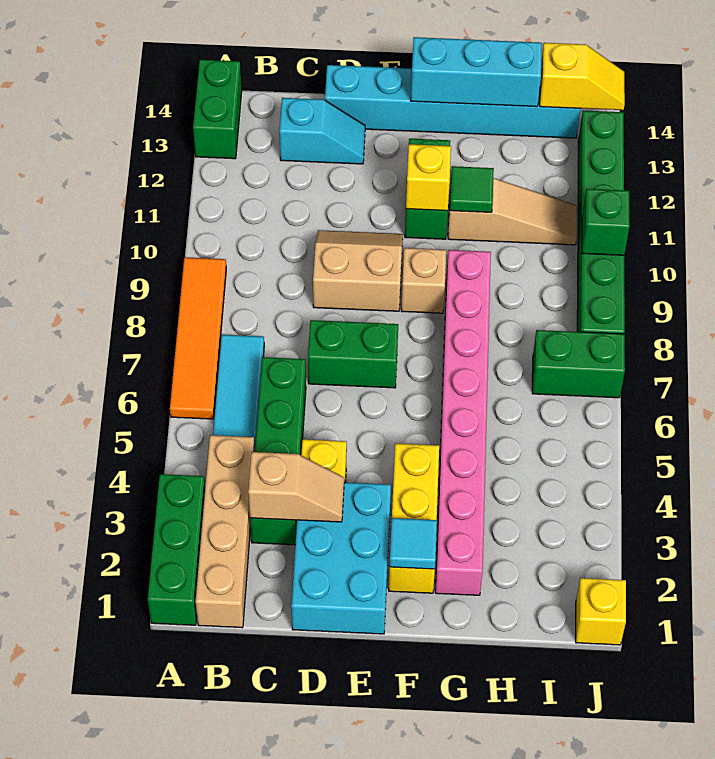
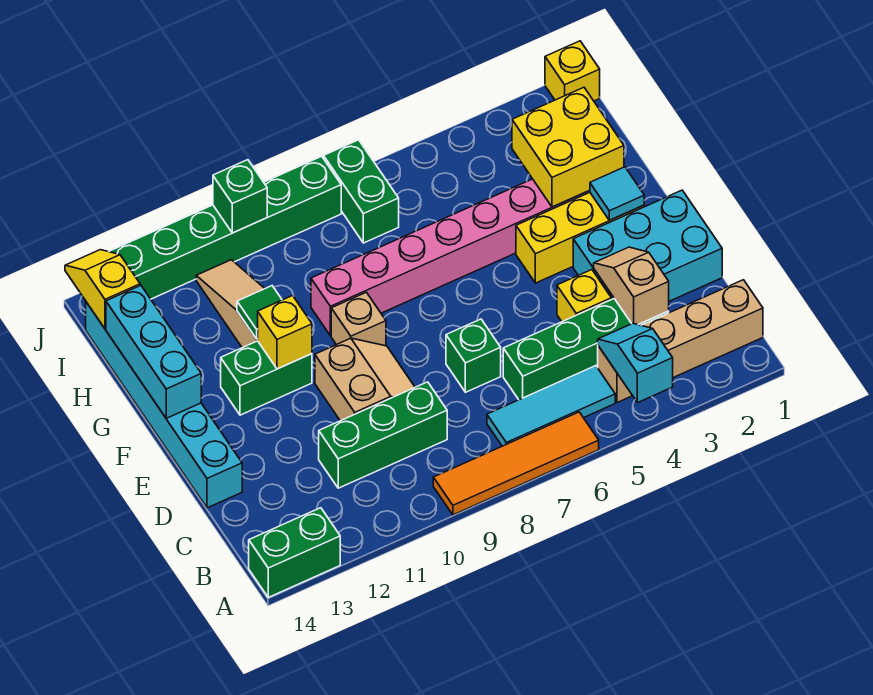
green brick A1:A3 level 1 -> green brick C9:C11 level 1
cyan slope C13:D13 level 1 top C -> cyan slope A4:B4 level 2 top A
green brick D7:E7 level 1 -> green brick D7 level 1
tan slope D9:E10 level 1 top 9 -> tan slope D9:E10 level 1 top 10
none -> yellow brick G2:H3 level 2

